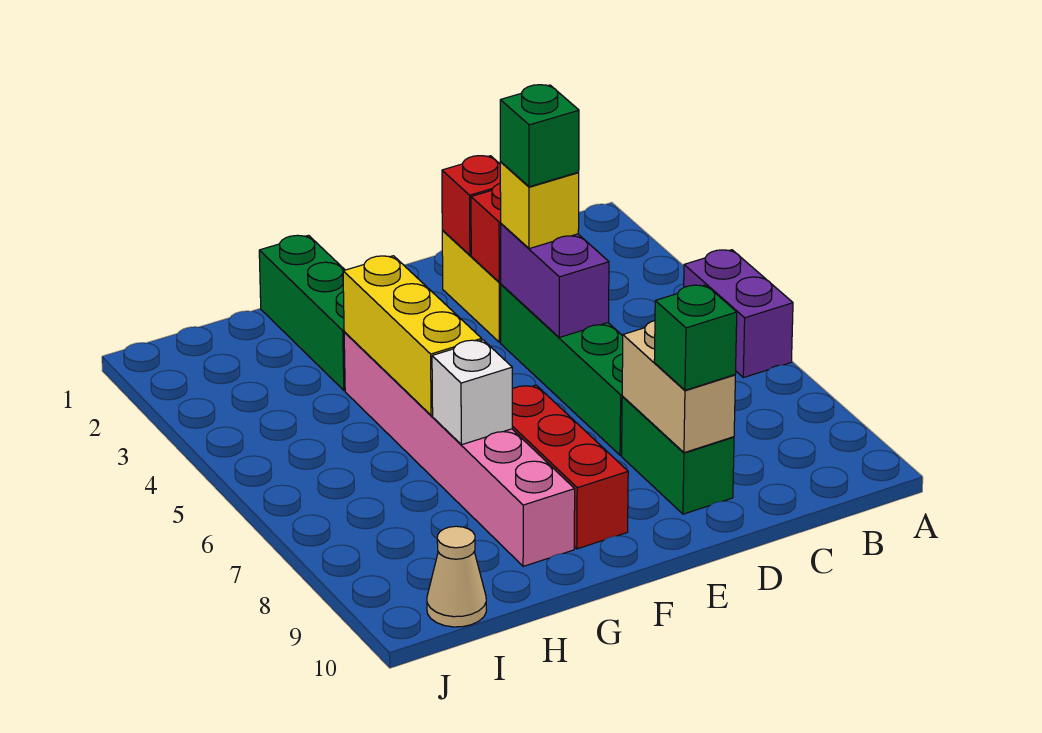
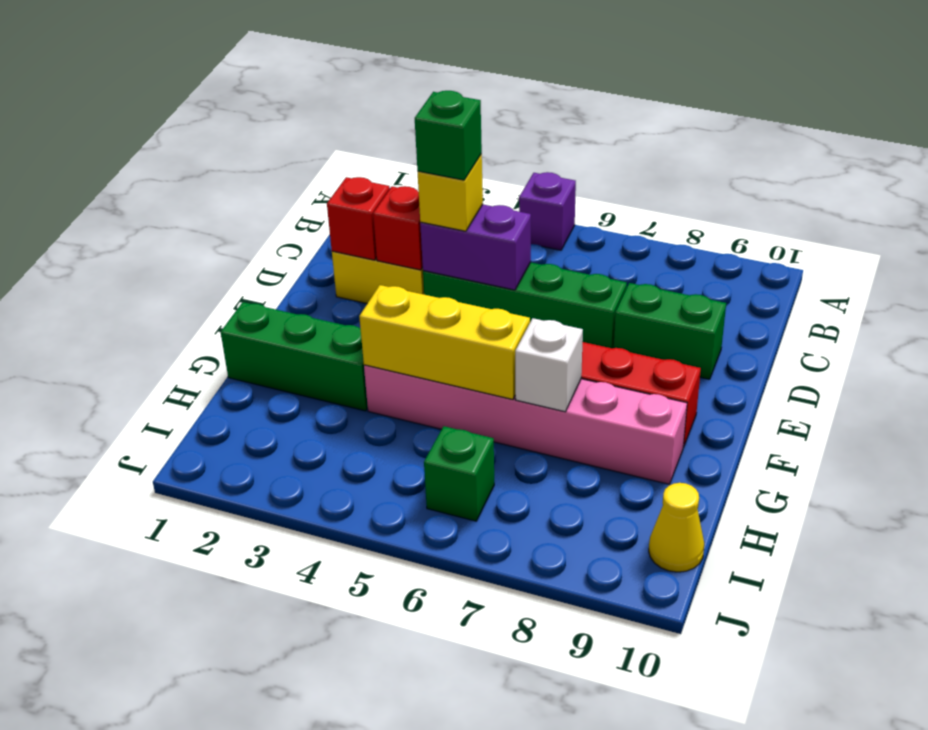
purple brick A5:A6 level 1 -> purple brick A5 level 1
tan brick D8:D9 level 2 -> none
green brick D9 level 3 -> green brick I6 level 1
tan cone I10 level 1 -> yellow cone I10 level 1

